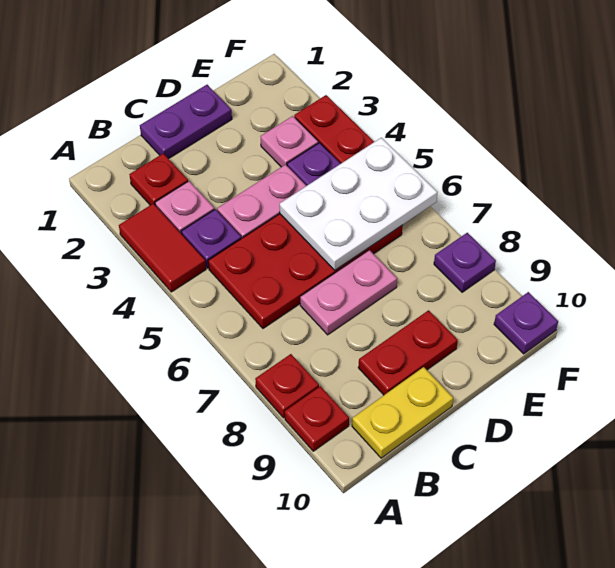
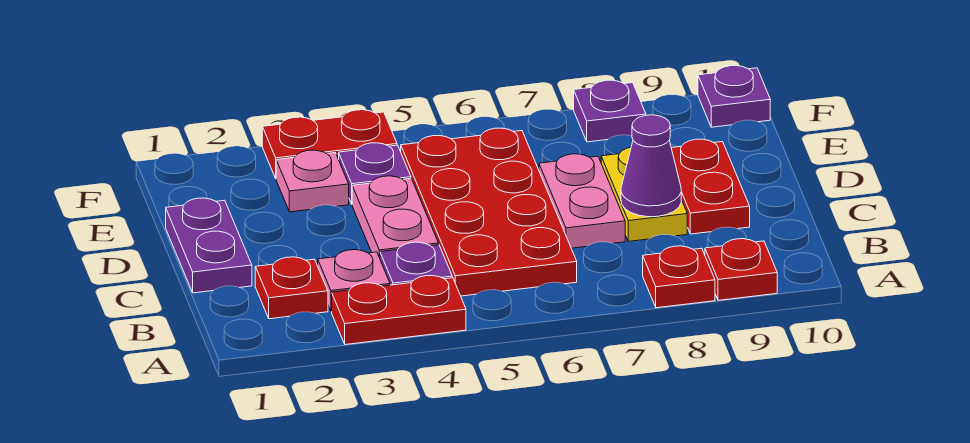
red tile A3:A4 level 1 -> red plate A3:A4 level 1
yellow plate B10:C10 level 1 -> yellow plate C8:D8 level 1
none -> purple cone C8 level 2
white plate D5:F6 level 2 -> none

